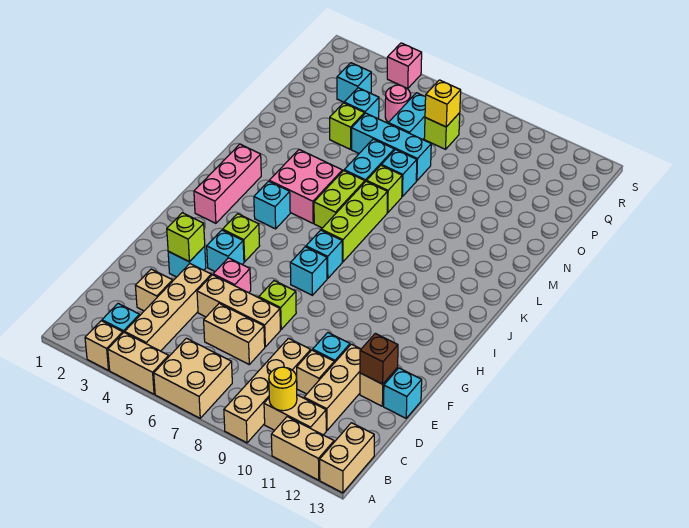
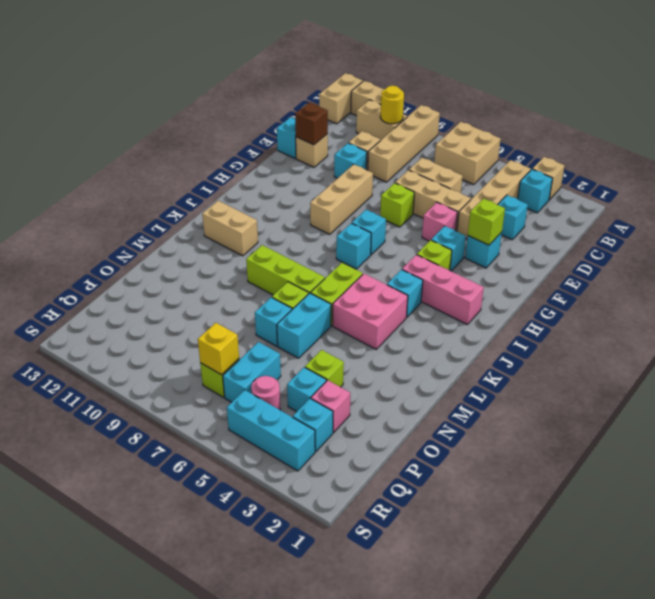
tan brick A4:A5 level 1 -> tan brick K11:K12 level 1
tan brick C11:E11 level 1 -> tan brick F9:H9 level 1
tan brick D3 level 1 -> cyan brick D3 level 1
pink brick I2:K2 level 1 -> pink brick I2:I4 level 1
lime brick J7:L7 level 1 -> lime brick L7:L9 level 1
cyan brick O5:O7 level 1 -> cyan brick R3:R5 level 1
pink brick S4 level 1 -> pink brick P3 level 1

